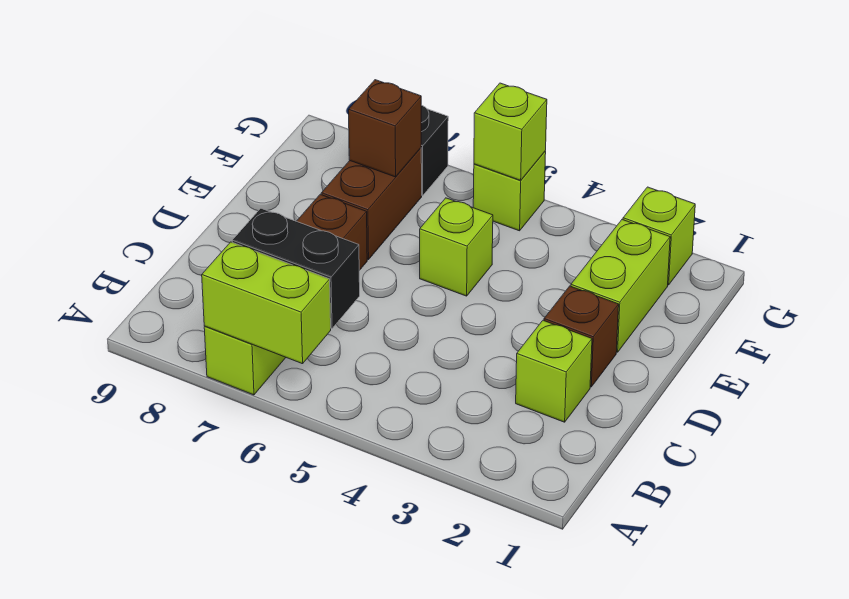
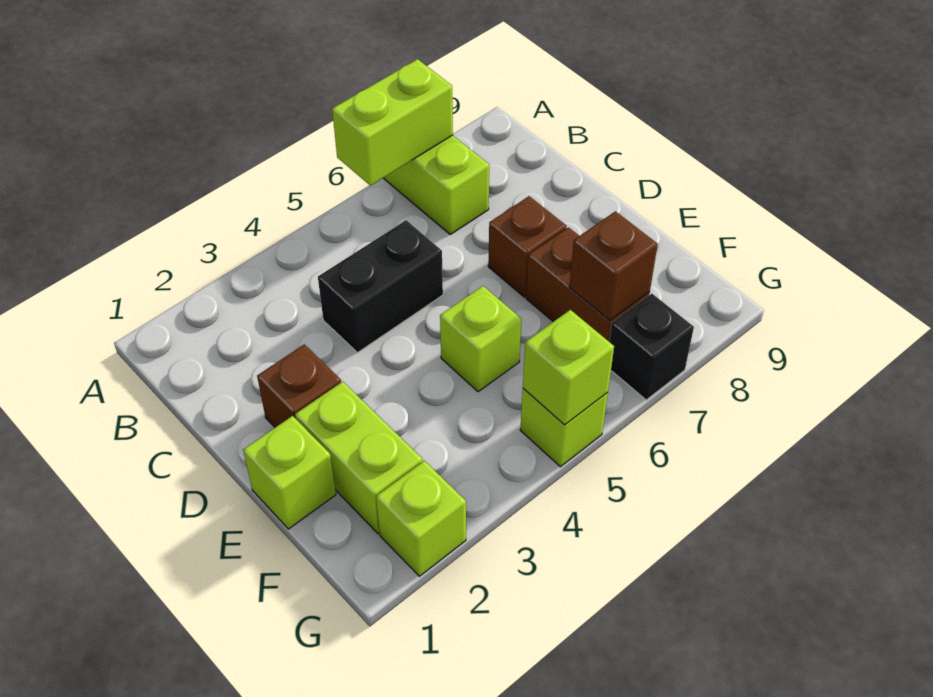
black brick B6:B7 level 2 -> black brick C4:C5 level 1
lime brick C2 level 1 -> lime brick E1 level 1

